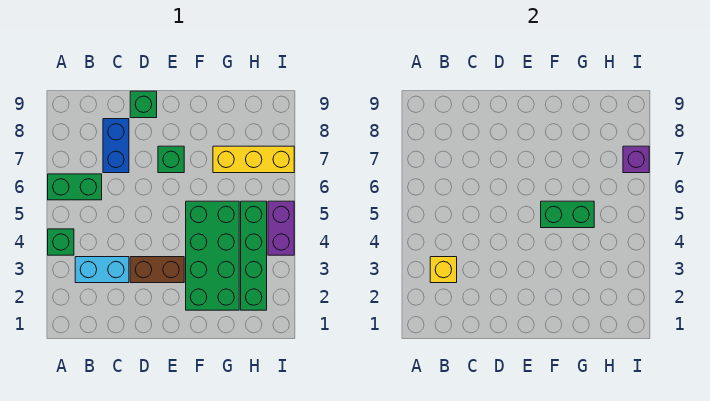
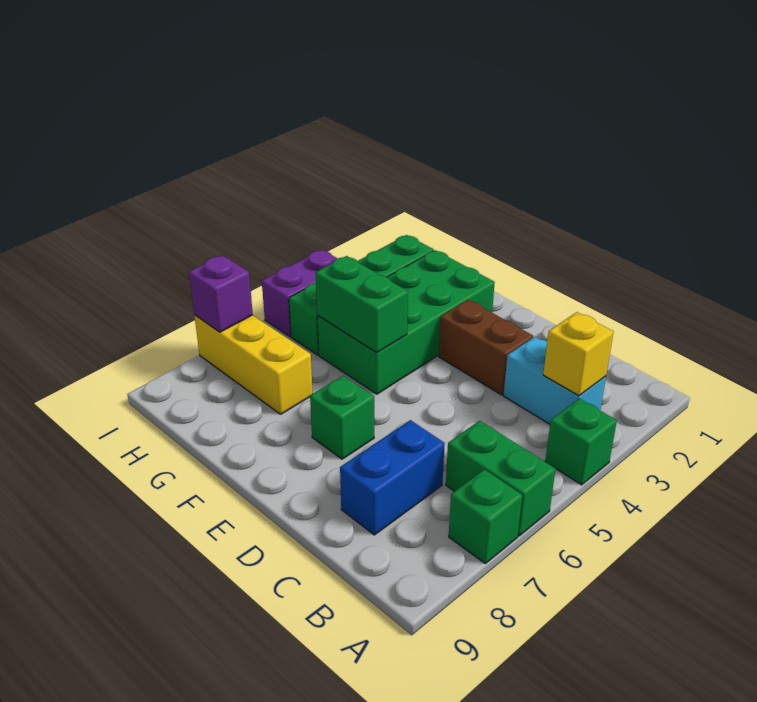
green brick D9 level 1 -> green brick A7 level 1

